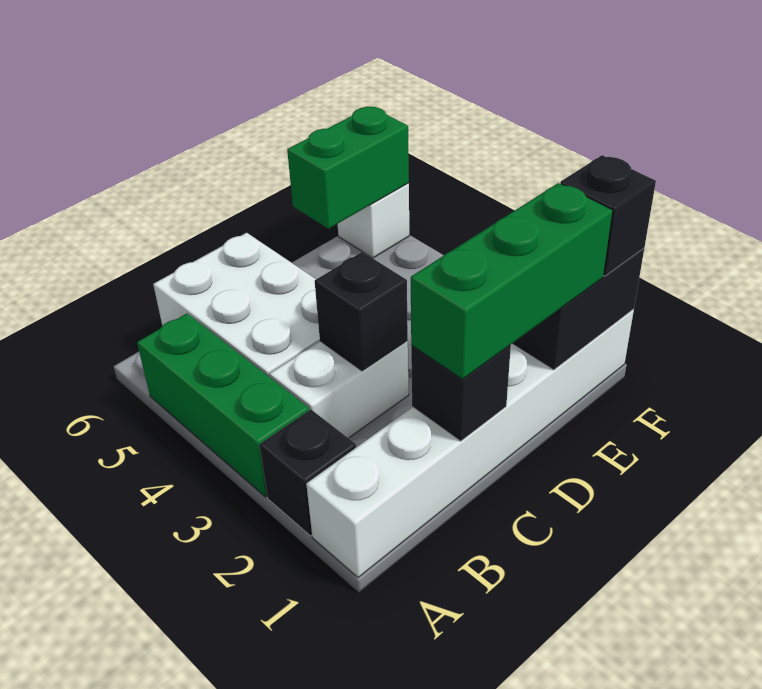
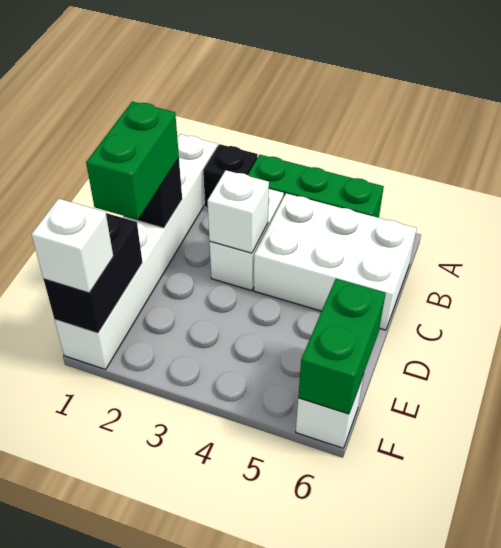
green brick C1:E1 level 3 -> green brick C1:D1 level 3
black brick C3 level 2 -> white brick C3 level 2
black brick F1 level 3 -> white brick F1 level 3

